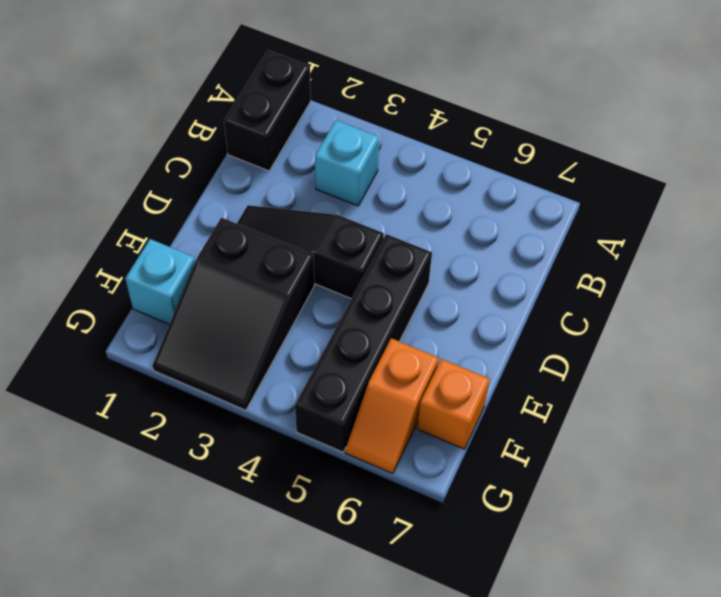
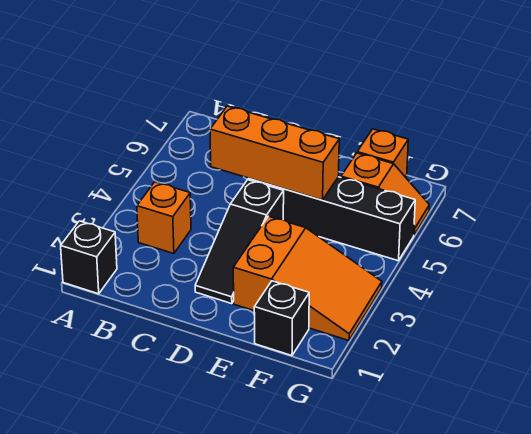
black brick A1:B1 level 1 -> black brick A1 level 1
cyan brick B3 level 1 -> orange brick B3 level 1
none -> orange brick C5:E5 level 2
black slope E2:G3 level 1 top E -> orange slope E2:G3 level 1 top E
cyan brick F1 level 1 -> black brick F1 level 1

